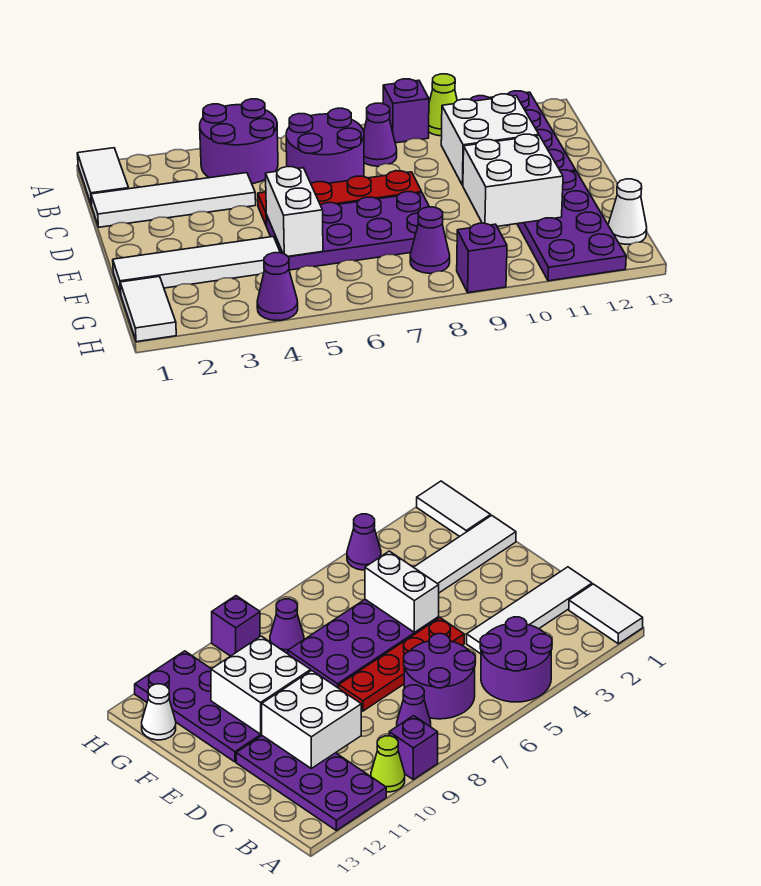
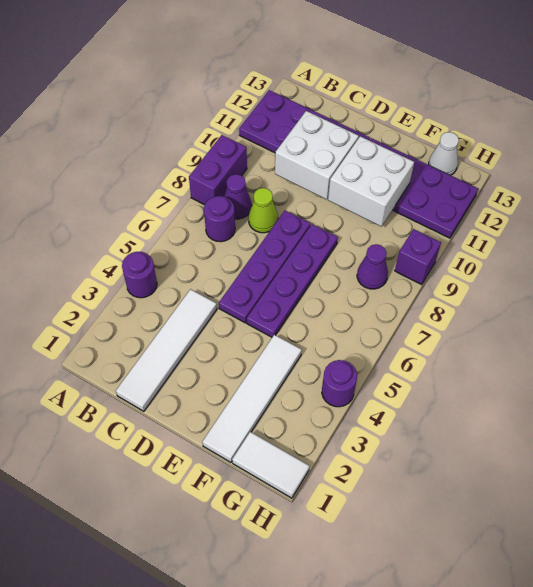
white tile A1:B1 level 1 -> none
purple round brick A4:B5 level 1 -> purple round brick A4 level 1
purple brick A9 level 1 -> purple brick A8:A9 level 1
lime cone A10 level 1 -> lime cone C8 level 1
purple round brick B6:C7 level 1 -> purple round brick B7 level 1
red plate D5:D8 level 1 -> purple plate D5:D8 level 1
purple plate E5:F8 level 1 -> purple plate E5:E8 level 1
white brick E5:F5 level 2 -> none
purple cone H4 level 1 -> purple round brick H4 level 1

